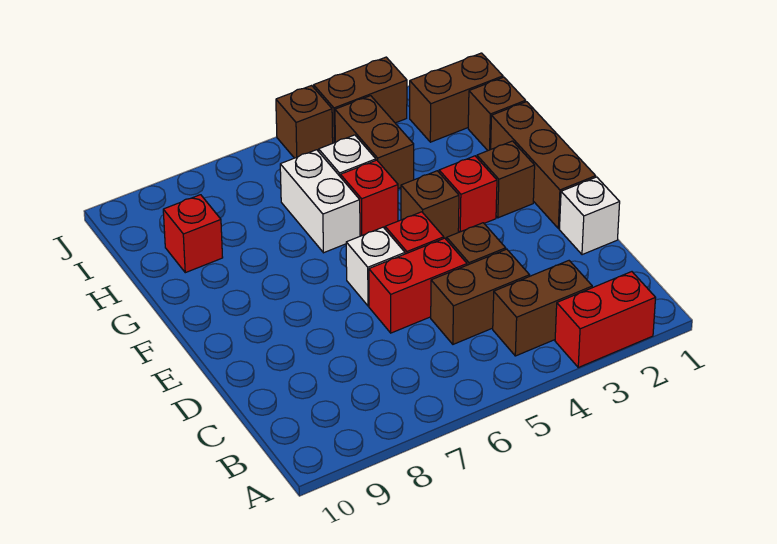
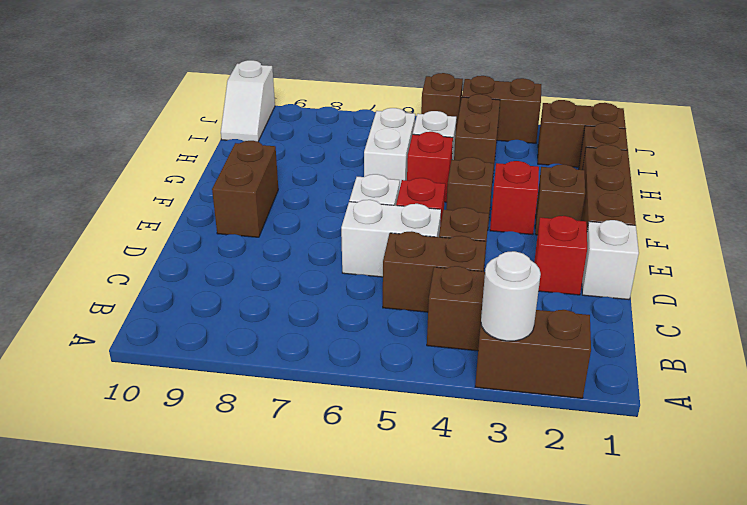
red brick A2:A3 level 1 -> brown brick A2:A3 level 1
none -> white round brick A3 level 2
red brick D5:D6 level 1 -> white brick D5:D6 level 1
none -> brown brick E9:F9 level 1
red brick H9 level 1 -> red brick D2 level 1
none -> white slope I10:J10 level 1 top J

